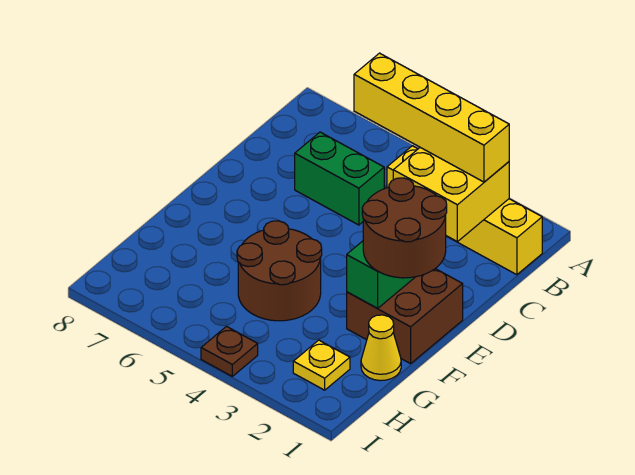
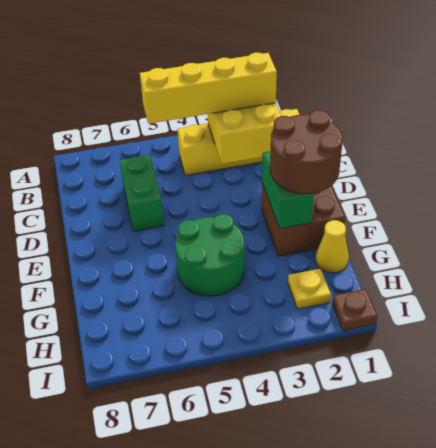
green brick C5:C6 level 1 -> green brick C6:D6 level 1
brown round brick F4:G5 level 1 -> green round brick F4:G5 level 1
brown plate I4 level 1 -> brown plate I1 level 1

